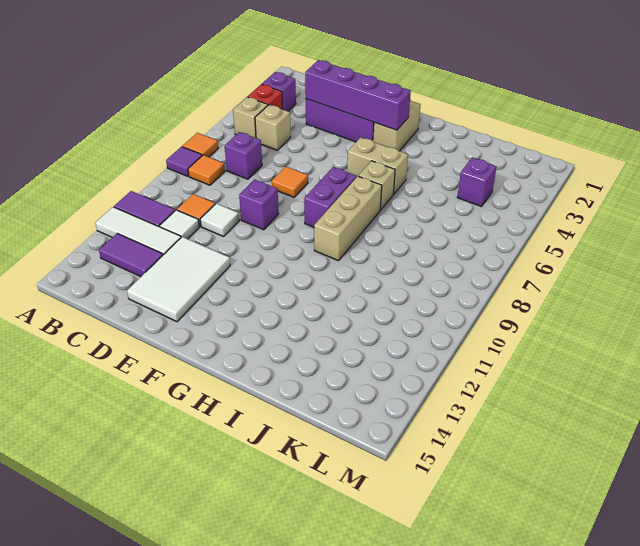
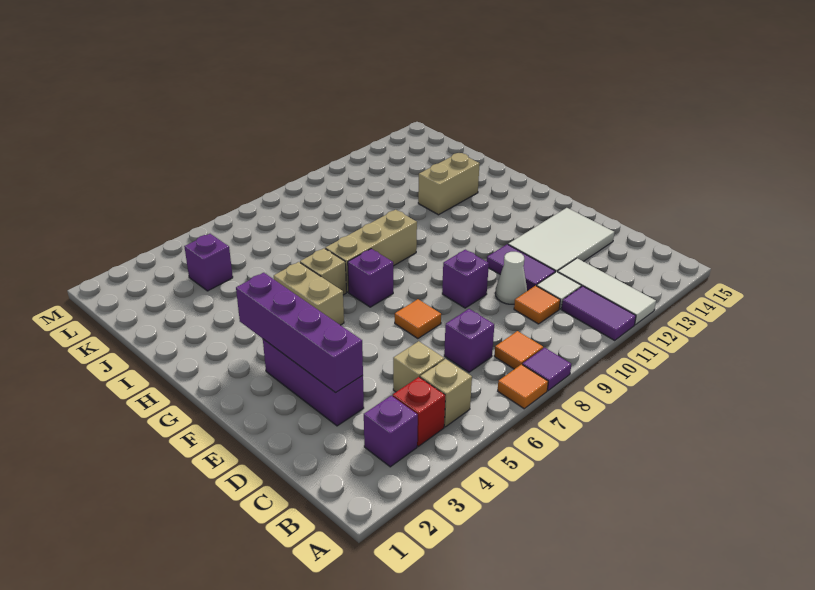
purple tile B13:C13 level 1 -> purple tile D11:E11 level 1
white tile D10 level 1 -> white cone D10 level 1
tan brick G2:G3 level 1 -> tan brick I12:I13 level 1
purple brick G7:G8 level 1 -> purple brick G7 level 1

